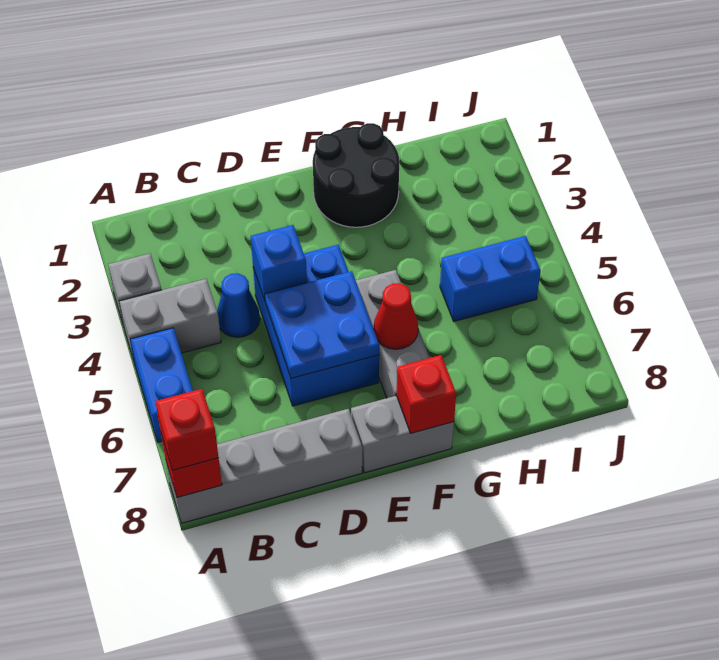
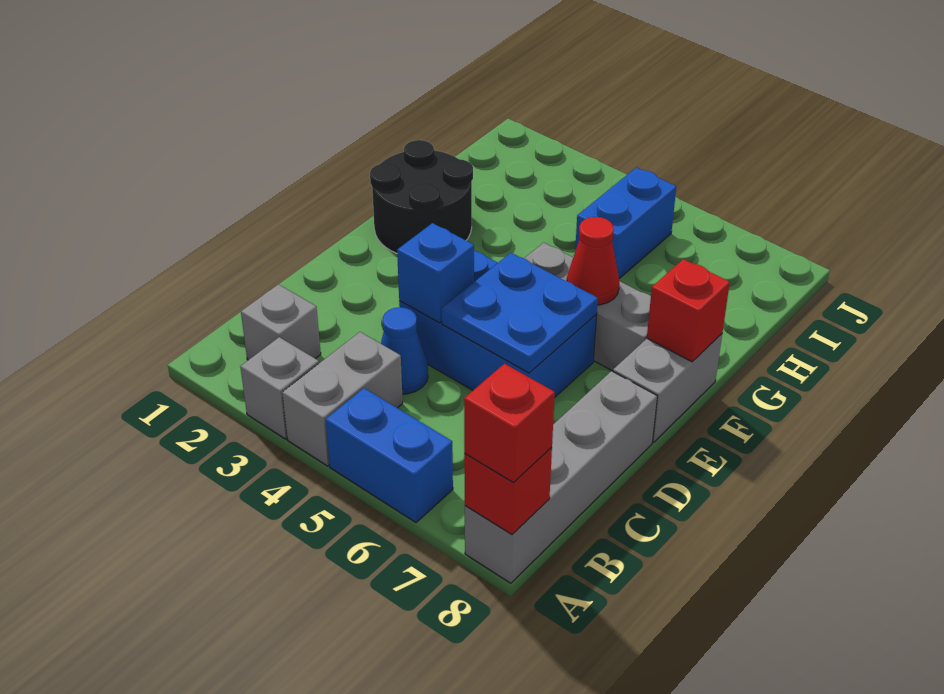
none -> grey brick B2 level 1

